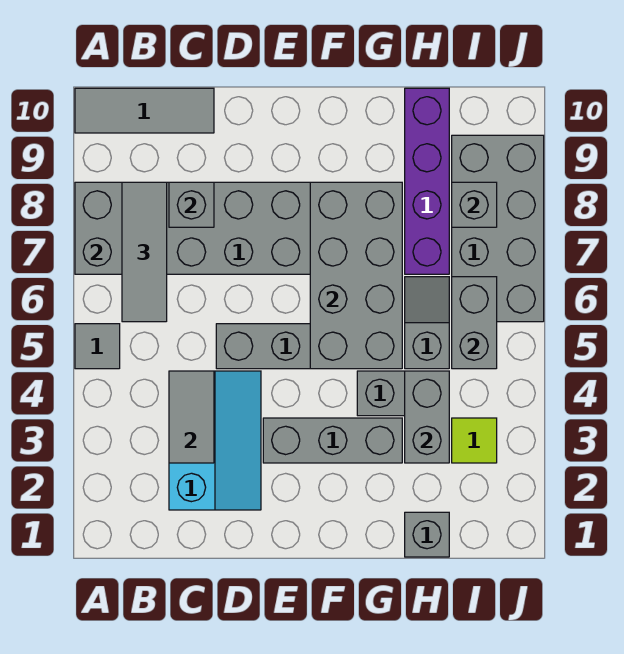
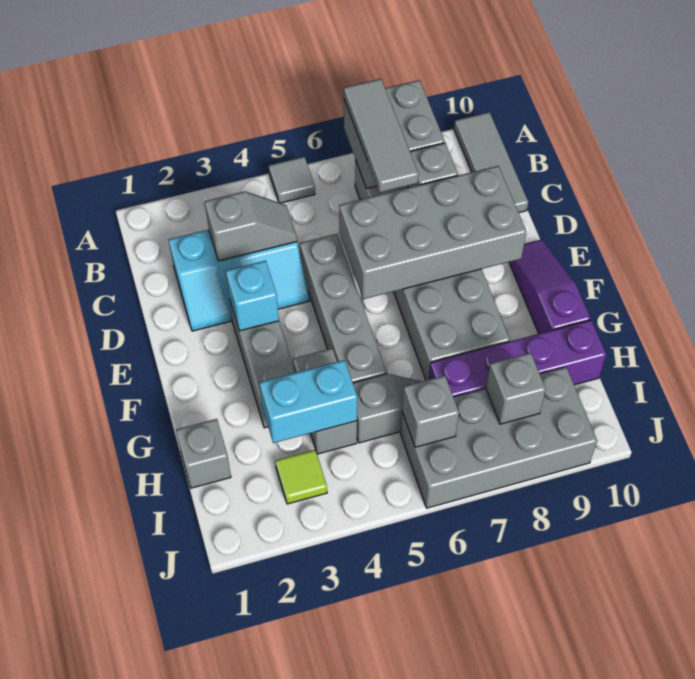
grey tile B6:B8 level 3 -> grey tile A7:C7 level 3
grey tile C3:C4 level 2 -> grey slope C3:C4 level 2 top 3
none -> cyan brick E3 level 2
none -> purple slope E10:G10 level 1 top G
grey brick F5:G8 level 2 -> grey brick D6:E9 level 2
grey brick H3:H4 level 2 -> cyan brick H3:H4 level 2
grey brick I5:I6 level 2 -> grey brick I6 level 2

